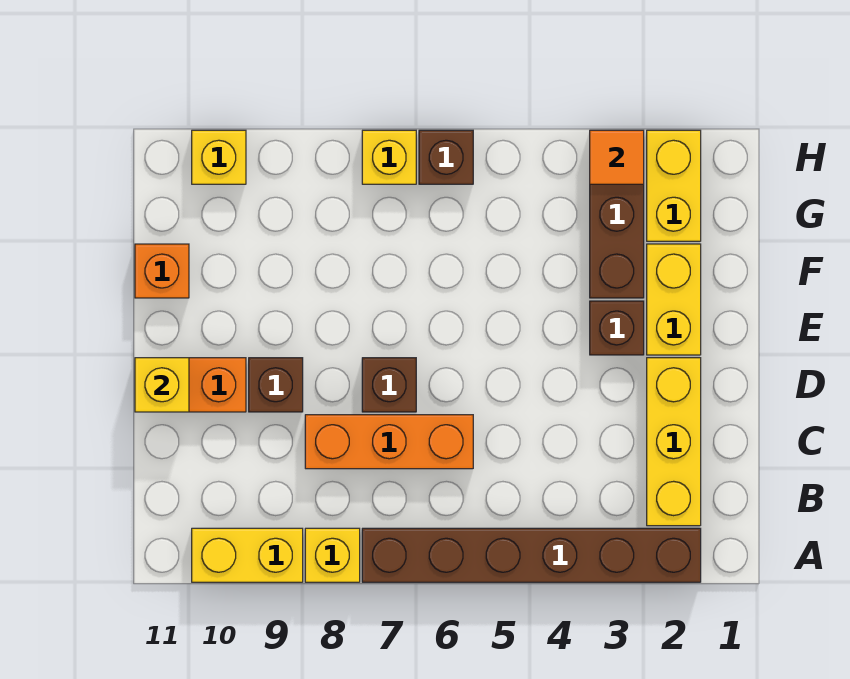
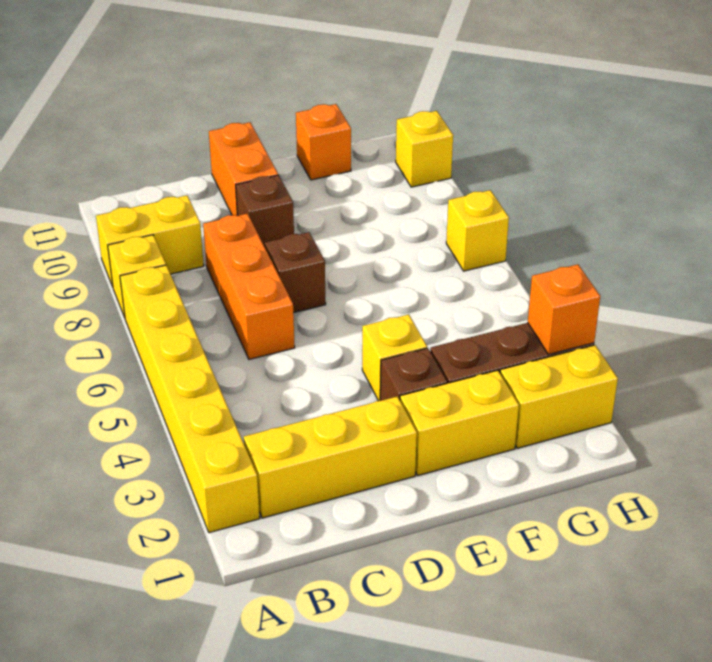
brown brick A2:A7 level 1 -> yellow brick A2:A7 level 1
yellow brick A9:A10 level 1 -> yellow brick A9:B9 level 1
yellow brick D11 level 2 -> yellow brick E4 level 1
orange tile H3 level 2 -> orange brick H3 level 2
brown brick H6 level 1 -> none

